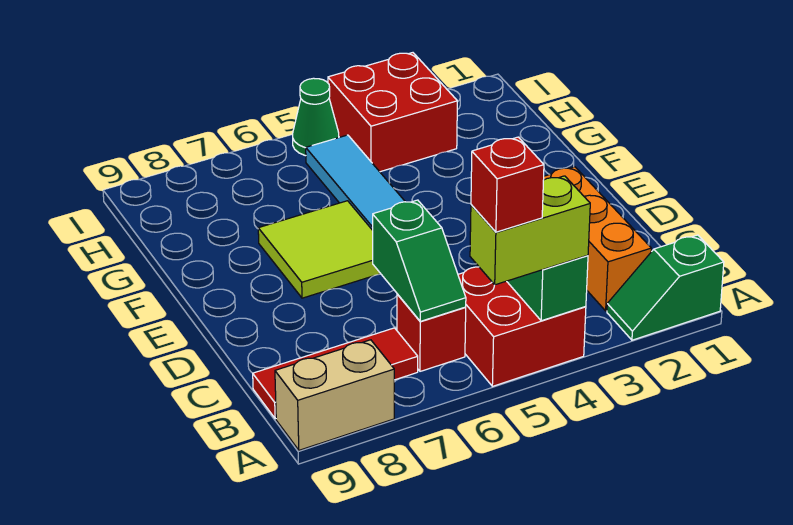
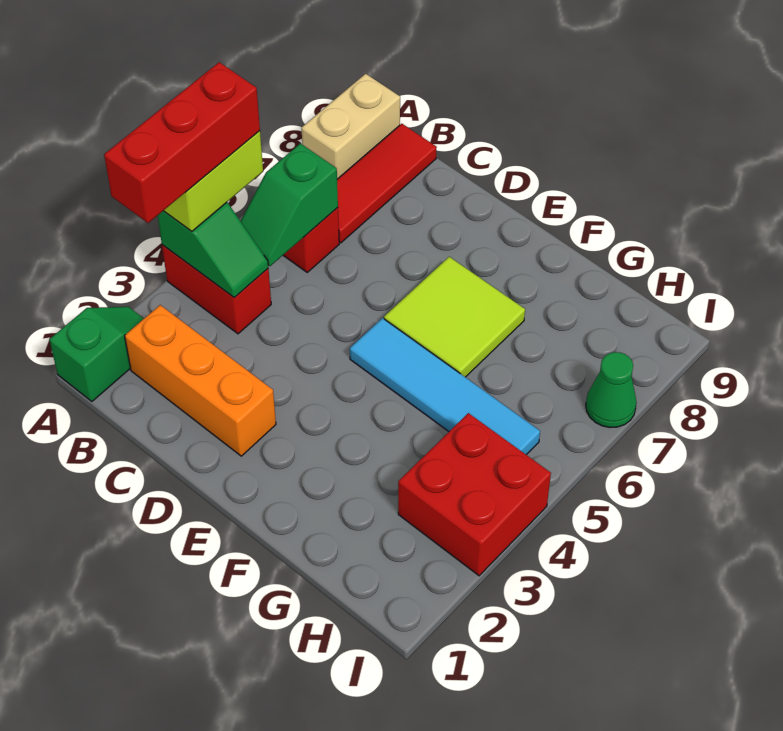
red brick A4:B5 level 1 -> red brick A4:B4 level 1
red brick A5 level 4 -> red brick A3:A5 level 4
green slope B6:C6 level 2 top C -> green slope B5:B6 level 2 top 6
green cone I5 level 1 -> green cone I7 level 1

